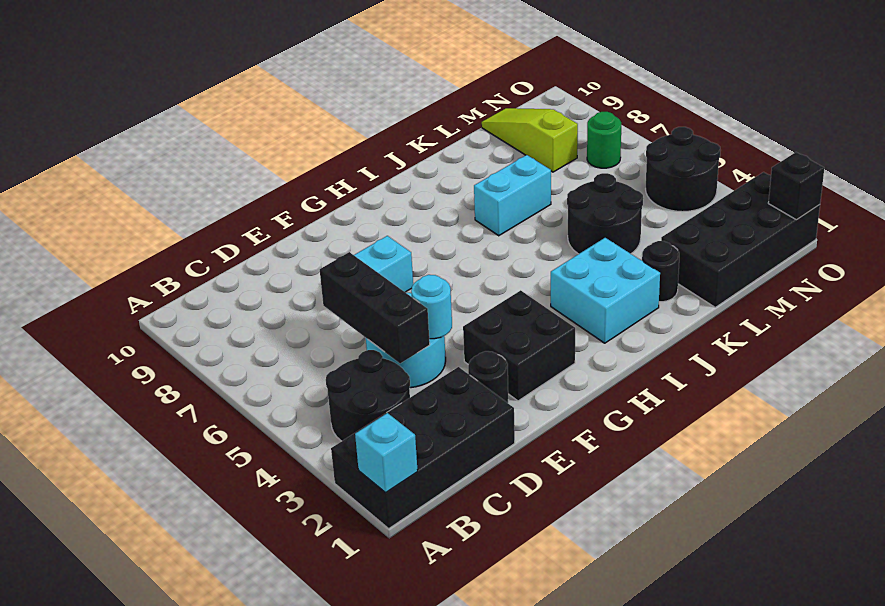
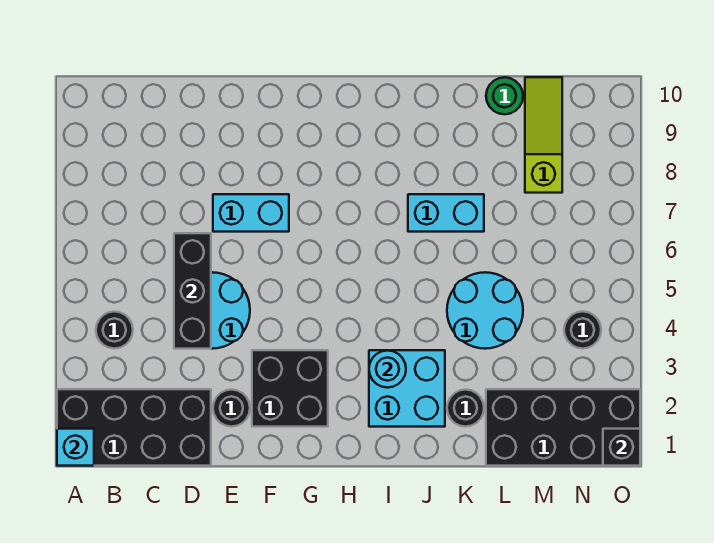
black round brick B3:C4 level 1 -> black round brick B4 level 1
cyan round brick E4 level 2 -> cyan round brick I3 level 2
black round brick K4:L5 level 1 -> cyan round brick K4:L5 level 1
black round brick N4:O5 level 1 -> black round brick N4 level 1
green round brick N7 level 1 -> green round brick L10 level 1

